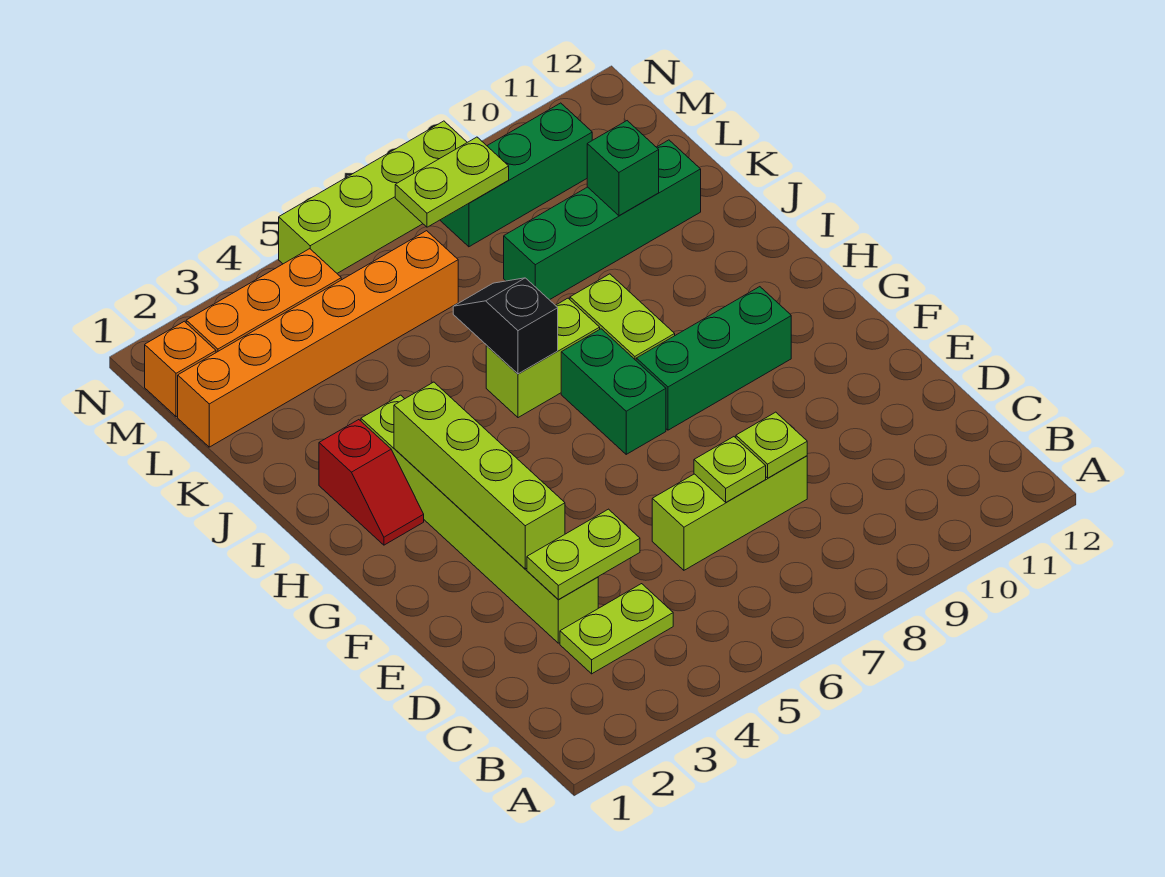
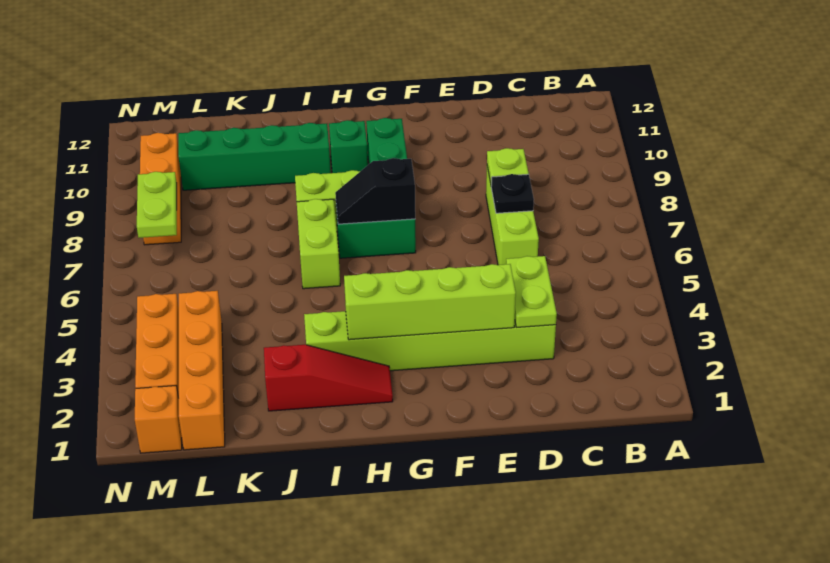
lime plate C3:C4 level 1 -> none
lime plate D7 level 2 -> black plate D7 level 2
red slope H2:I2 level 1 top I -> red slope H2:J2 level 1 top J
black slope I6:J6 level 2 top I -> black slope G7:H7 level 2 top G
green brick K8:K11 level 1 -> green brick I10:L10 level 1
green brick K10 level 2 -> green brick H10 level 1
orange brick L1:L6 level 1 -> orange brick L1:L4 level 1
green brick M8:M10 level 1 -> orange brick M8:M10 level 1
lime brick N5:N8 level 1 -> none

